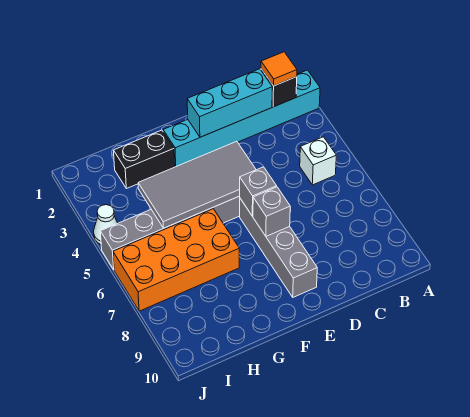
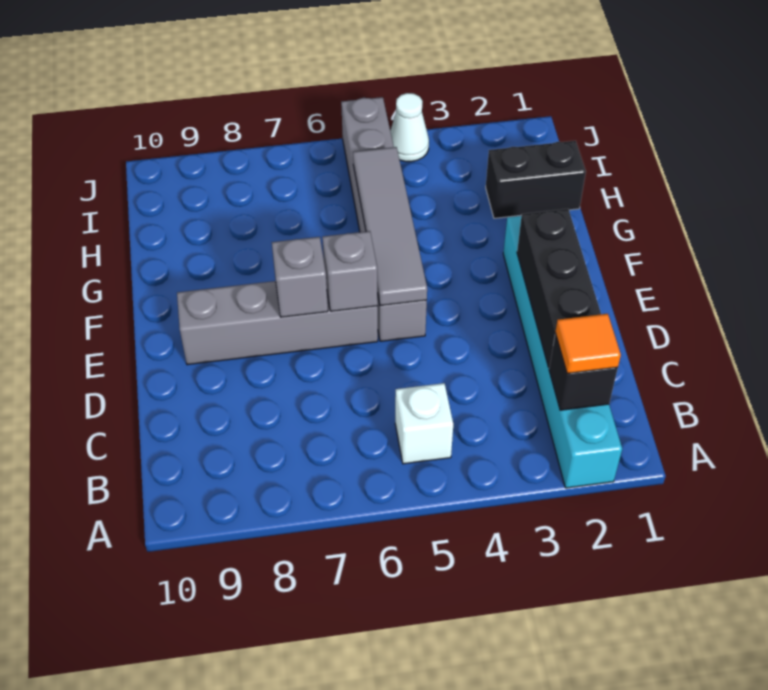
cyan brick C2:E2 level 2 -> black brick C2:E2 level 2
grey tile E4:H5 level 2 -> grey tile E5:H5 level 2
black brick G2:H2 level 1 -> black brick H1:H2 level 1
orange brick G6:J7 level 1 -> none

